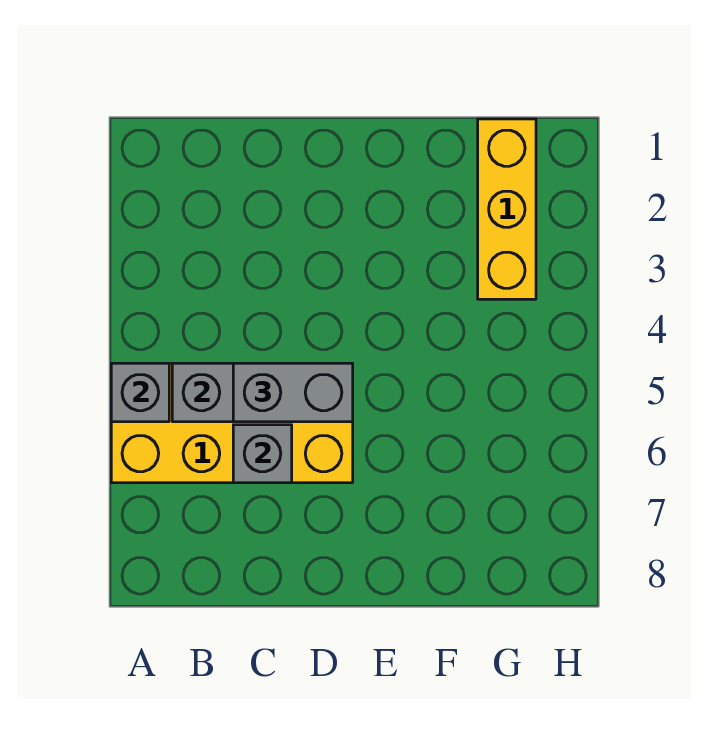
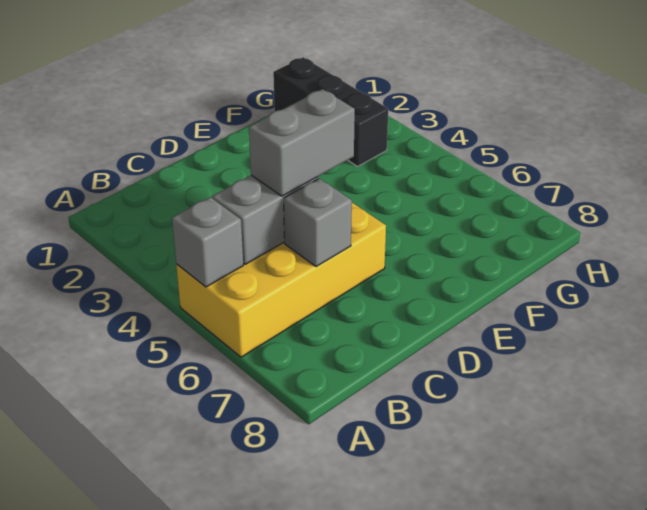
yellow brick G1:G3 level 1 -> black brick G1:G3 level 1

